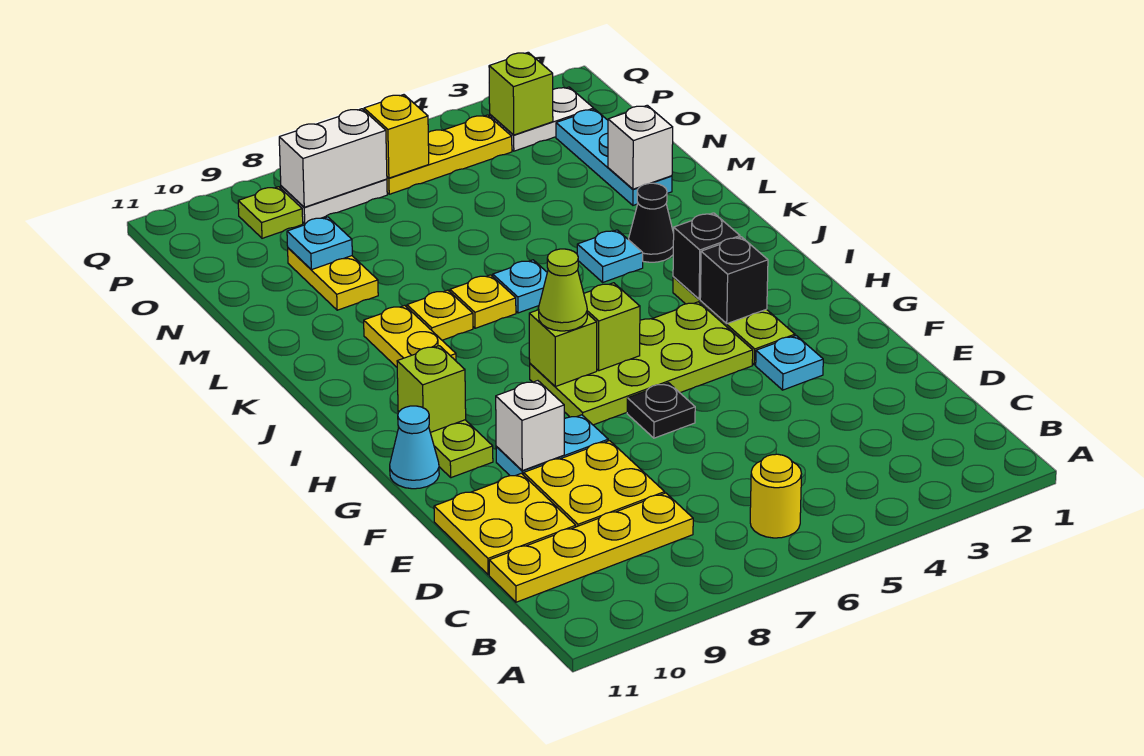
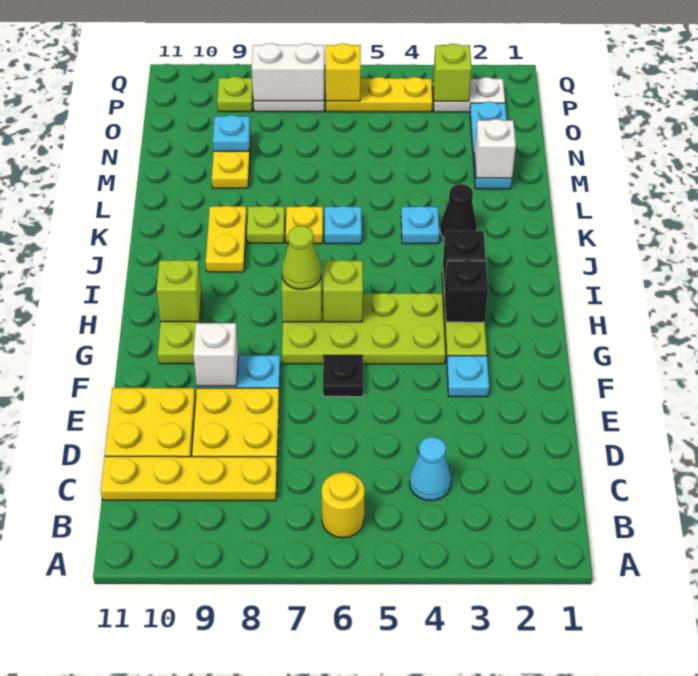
cyan cone G11 level 1 -> cyan cone C4 level 1
yellow plate K8 level 1 -> lime plate K8 level 1

